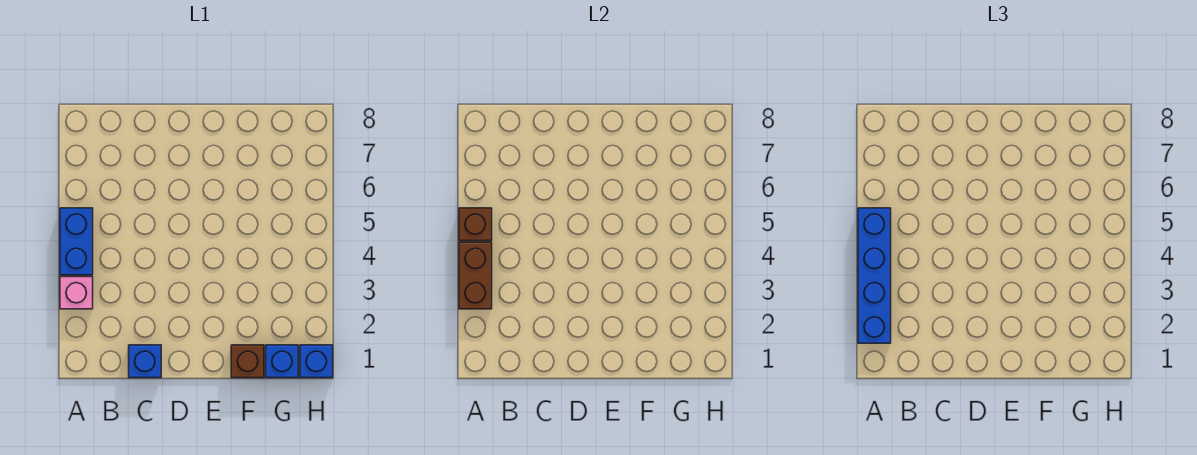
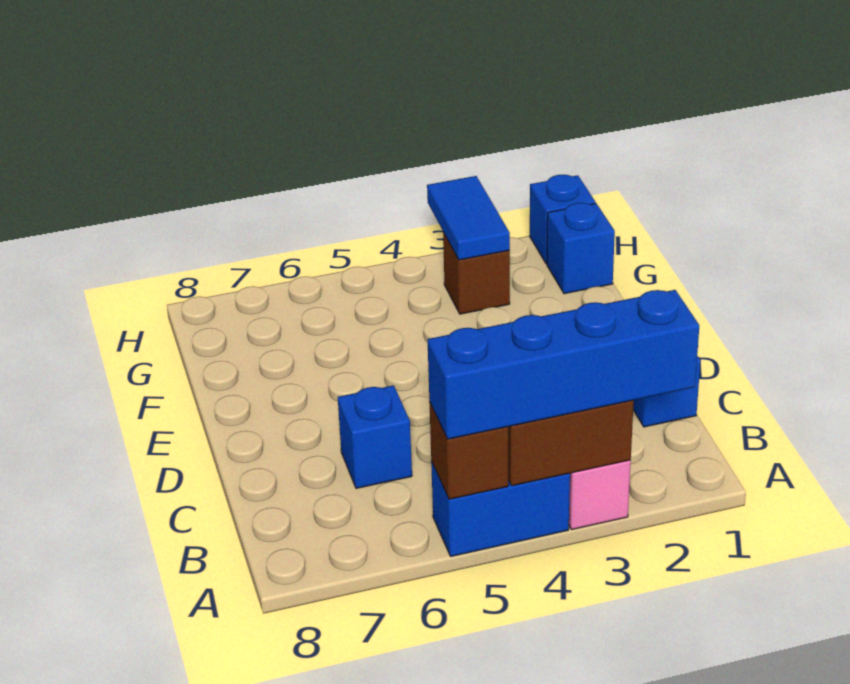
none -> blue brick C6 level 1
brown brick F1 level 1 -> brown brick G3 level 1
none -> blue tile G3:H3 level 2

